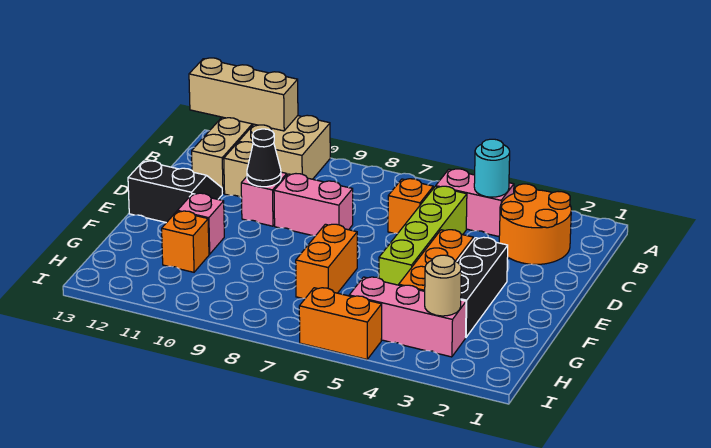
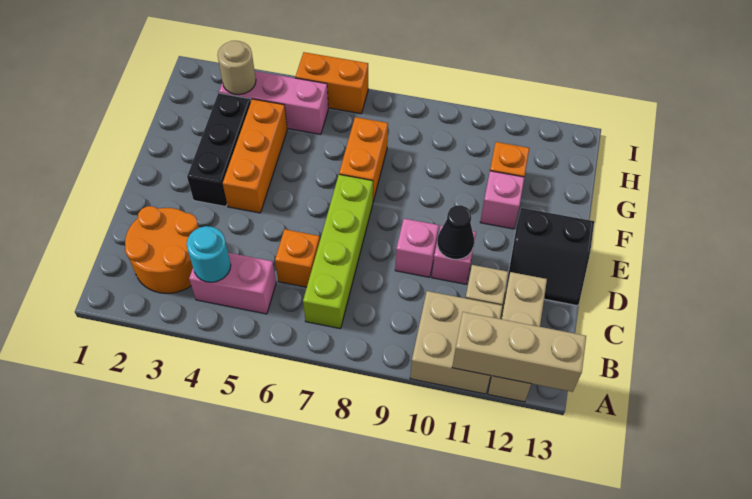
lime brick C5:F5 level 1 -> lime brick B7:E7 level 1
pink brick D8:D9 level 1 -> pink brick D9 level 1

